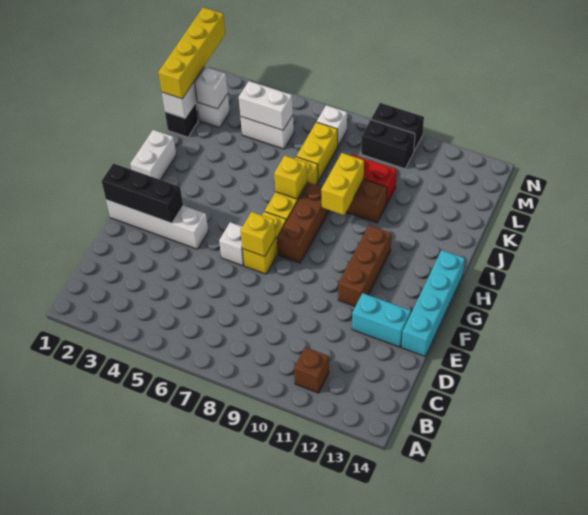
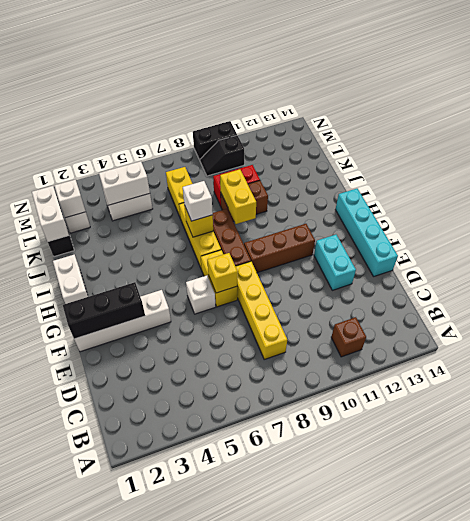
cyan brick E12:E13 level 1 -> cyan brick E12:F12 level 1
brown brick F11:H11 level 1 -> brown brick G9:G11 level 1
yellow brick K1:N1 level 3 -> yellow brick C8:F8 level 1
white brick M7 level 1 -> white brick I7 level 3
black brick M9:M10 level 1 -> black slope M9:M10 level 1 top 10

